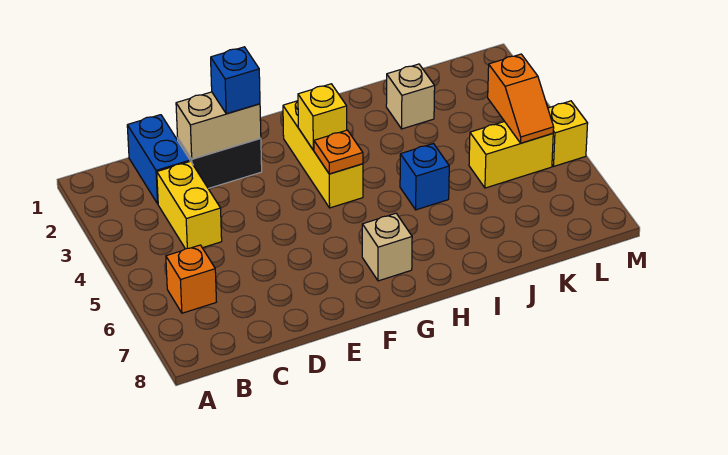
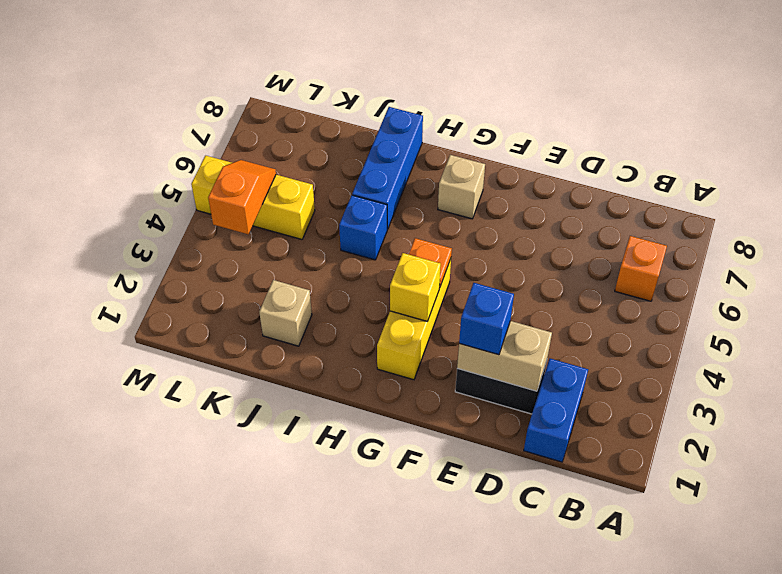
yellow brick C3:C4 level 1 -> none
none -> blue brick I6:I8 level 1

